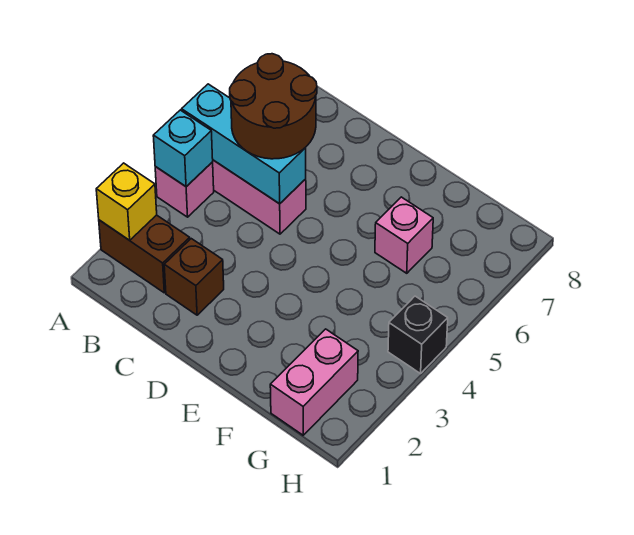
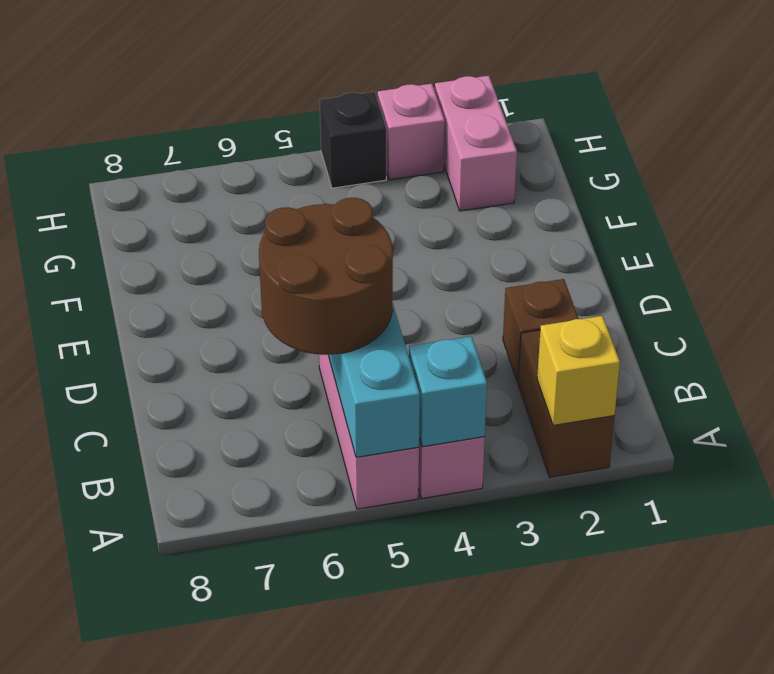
pink brick F6 level 1 -> pink brick H3 level 1
pink brick G1:G2 level 1 -> pink brick G2:H2 level 1

